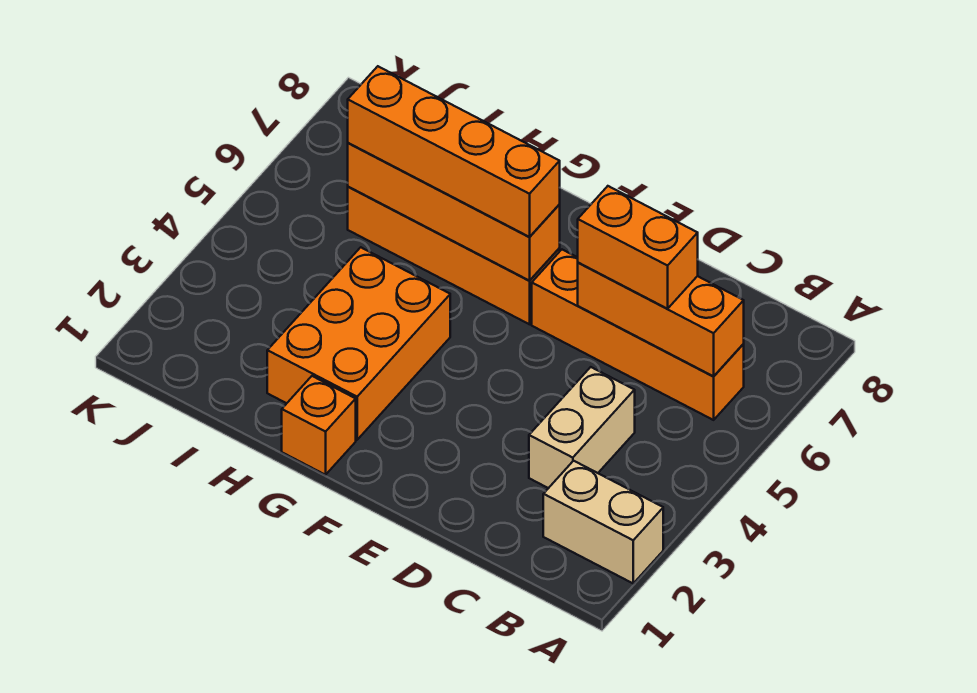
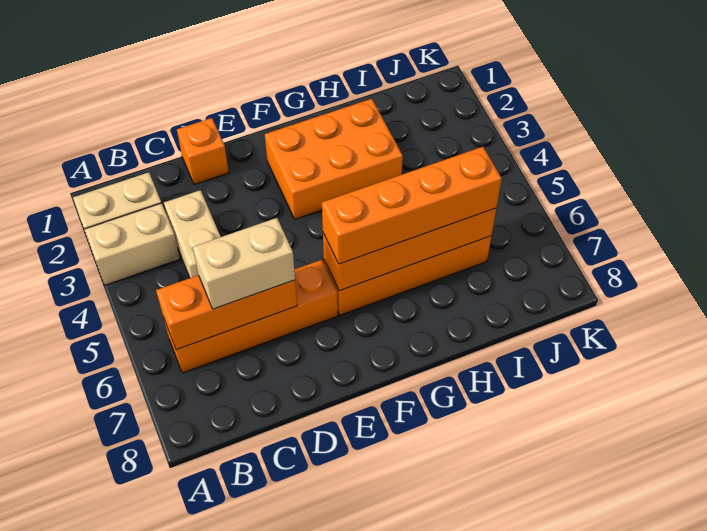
none -> tan brick A3:B3 level 1
orange brick C6:D6 level 3 -> tan brick C6:D6 level 3
orange brick G1 level 1 -> orange brick D1 level 1
orange brick G2:H4 level 1 -> orange brick F2:H3 level 1

